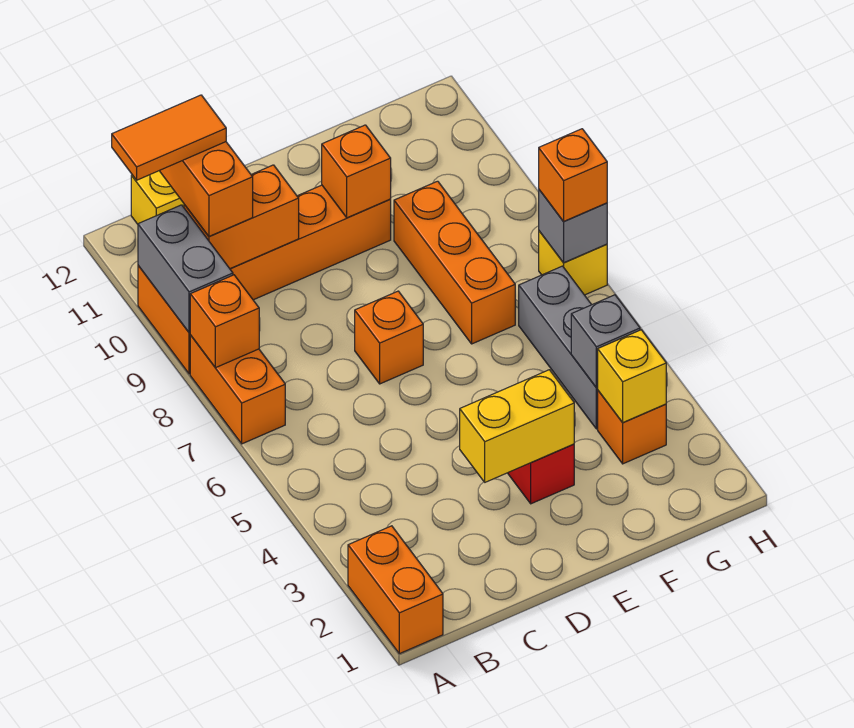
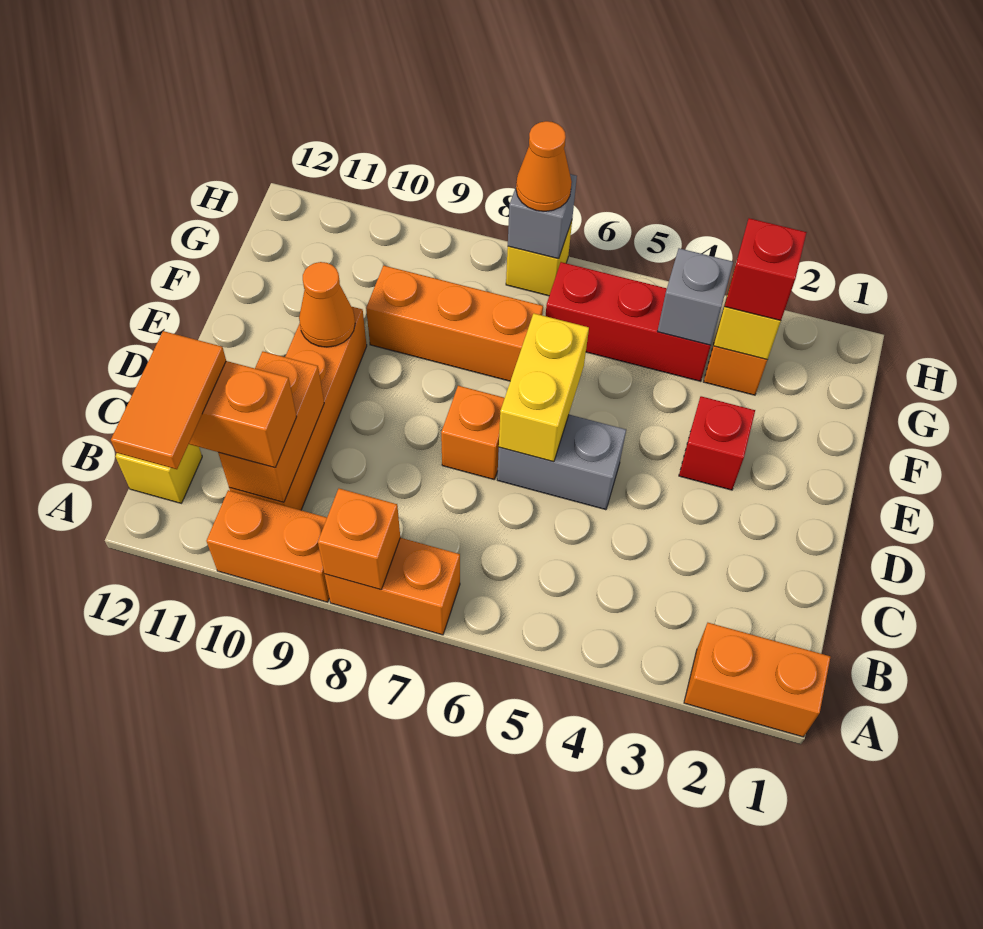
grey brick A9:A10 level 2 -> grey brick D5:D6 level 1
yellow brick D3:E3 level 2 -> yellow brick D6:E6 level 2
orange brick E10 level 2 -> orange cone E10 level 2
none -> red brick G3 level 3
grey brick G4:G6 level 1 -> red brick G4:G6 level 1
orange brick H7 level 3 -> orange cone H7 level 3

